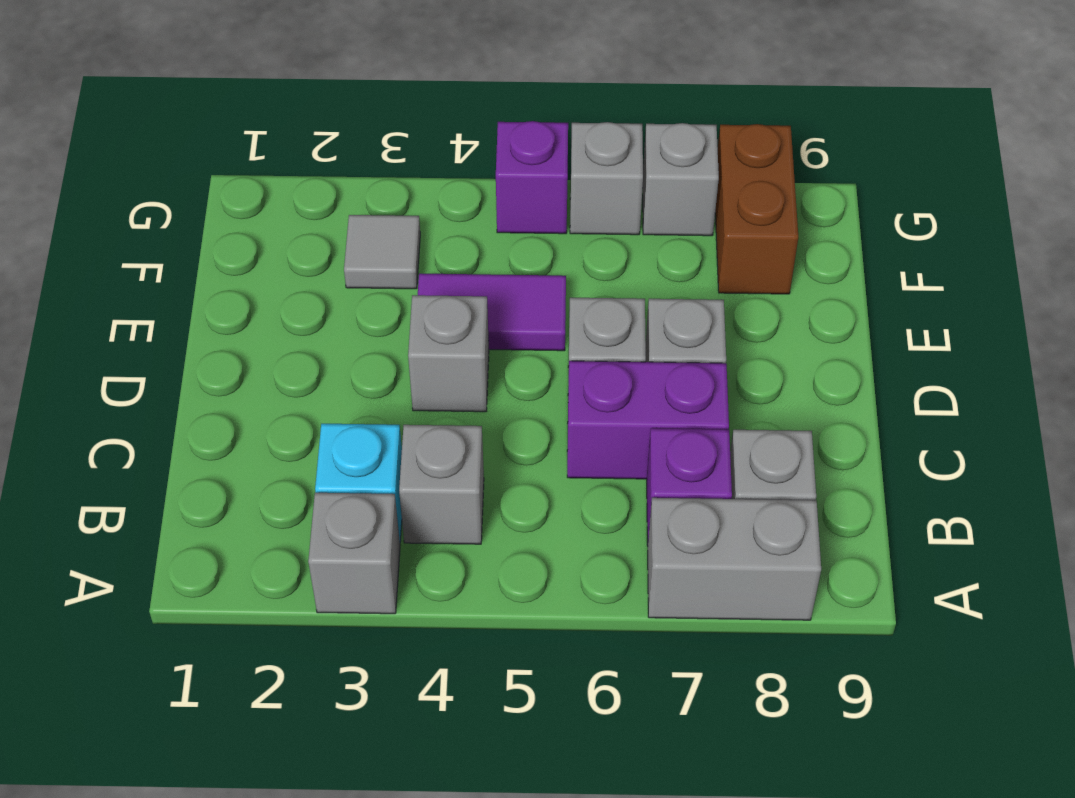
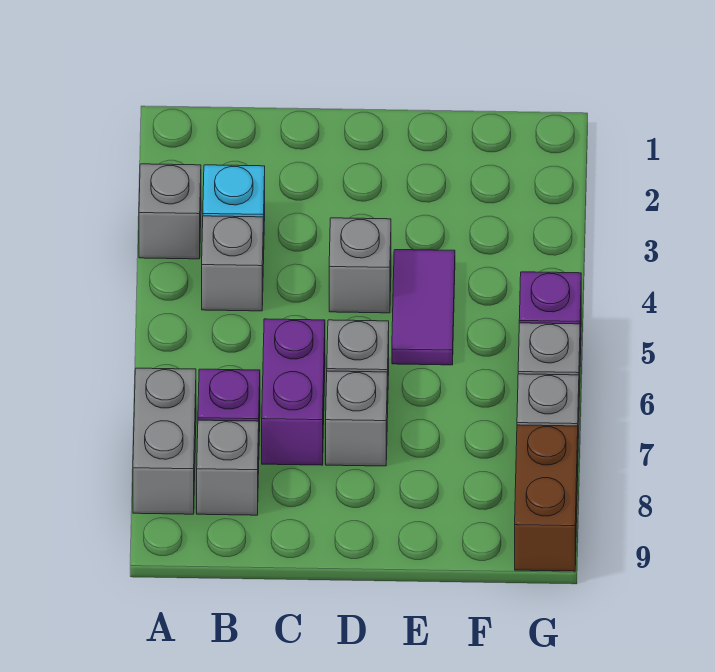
grey tile F3 level 1 -> none
brown brick F8:G8 level 1 -> brown brick G8:G9 level 1

